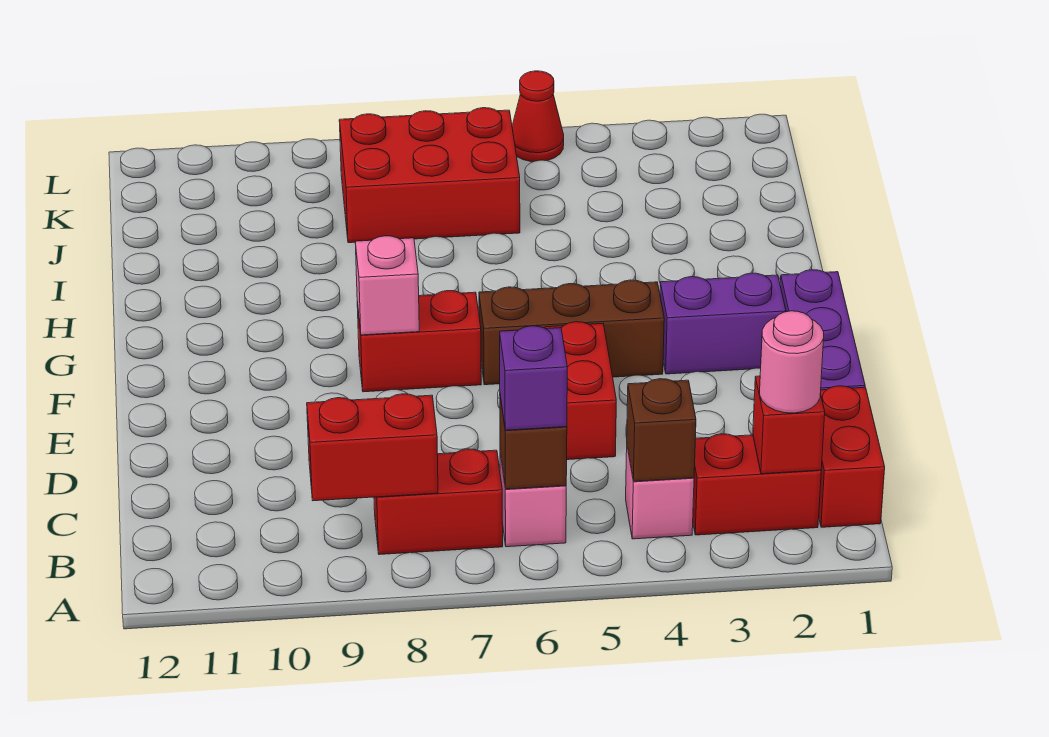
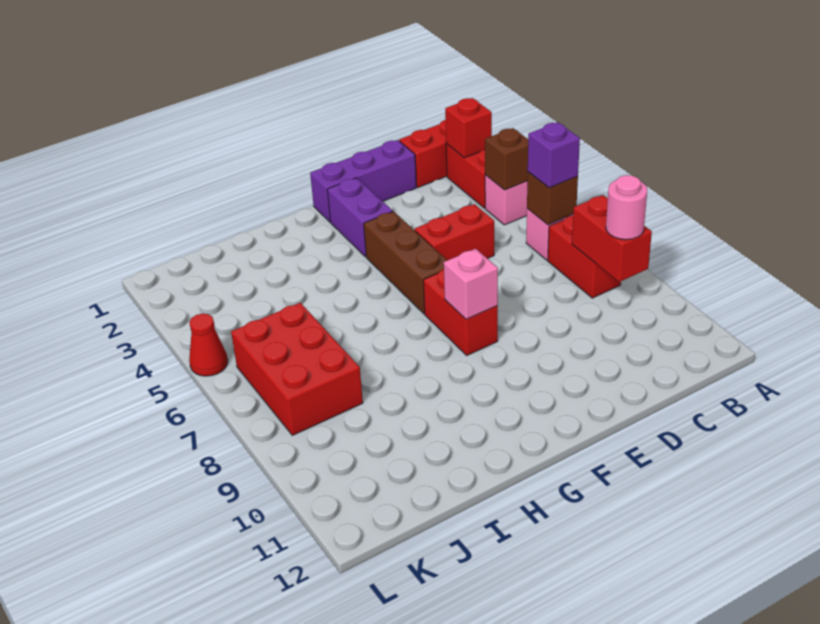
pink round brick B2 level 3 -> pink round brick B9 level 3

